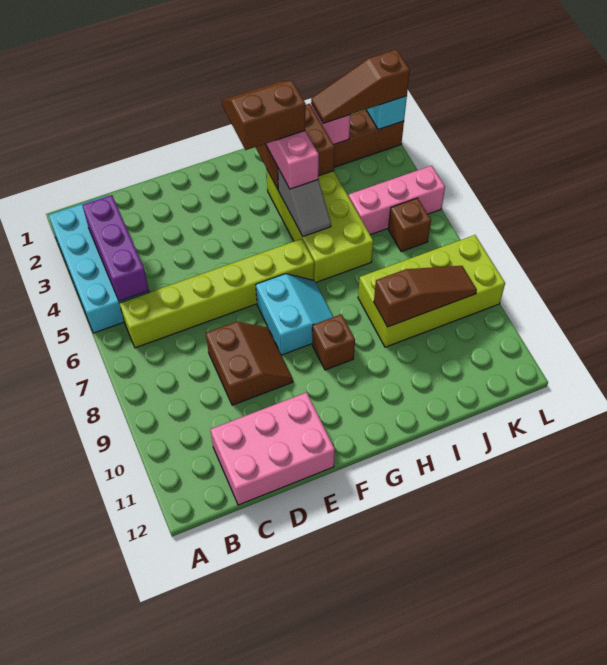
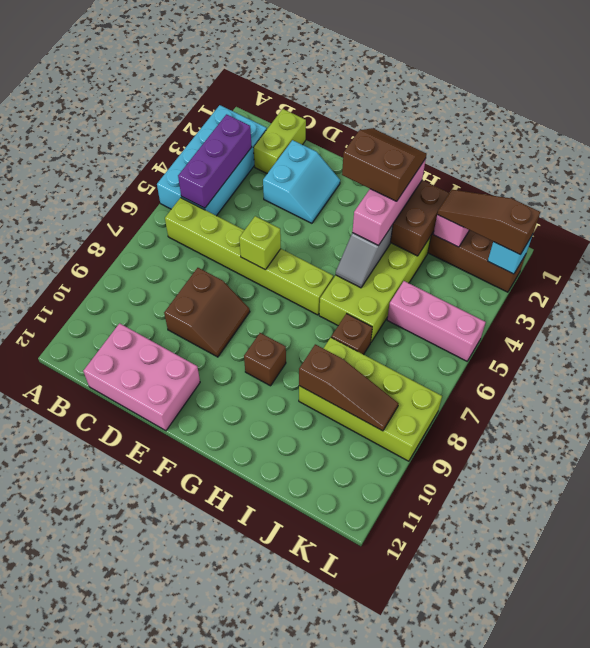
none -> lime brick C1:C2 level 1
none -> lime brick E6 level 2
cyan slope F7:G8 level 1 top F -> cyan slope D2:E3 level 1 top D
brown brick K6 level 1 -> brown brick I7 level 1

